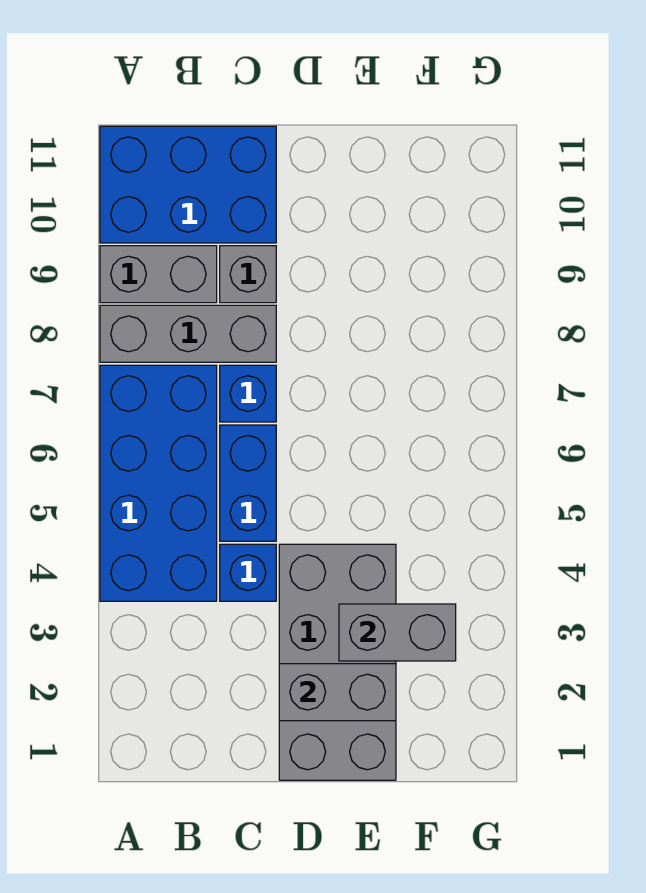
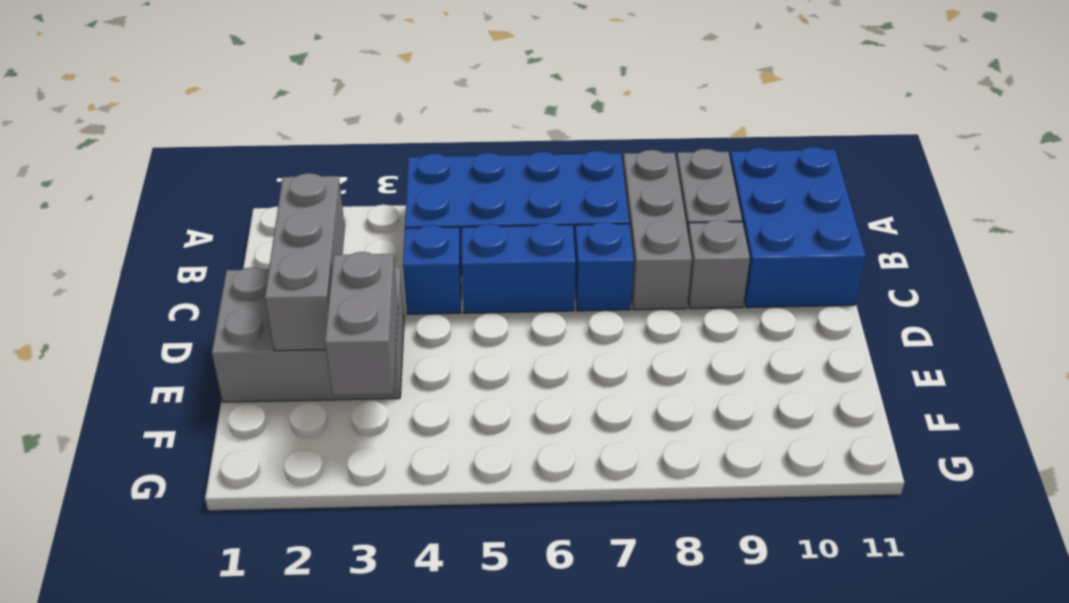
grey brick D1:E4 level 1 -> grey brick D1:E3 level 1
grey brick D2:E2 level 2 -> grey brick C2:E2 level 2

